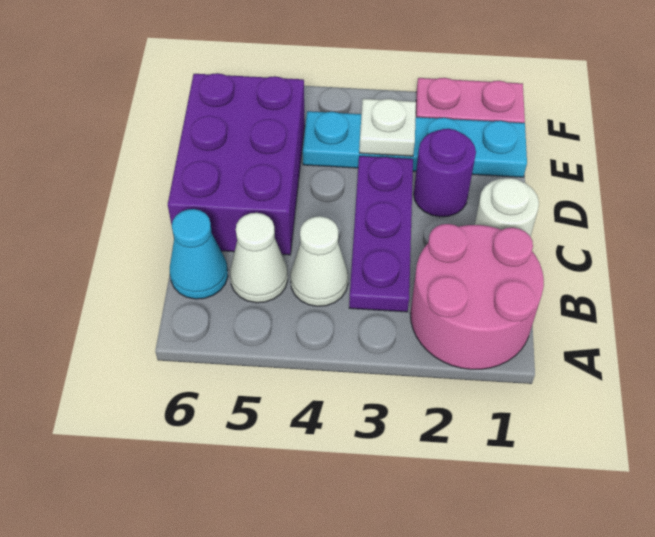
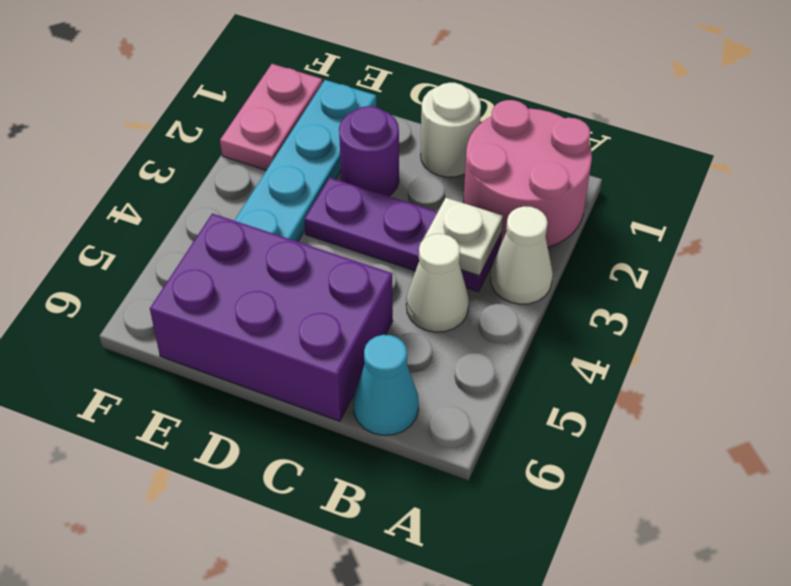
white cone B5 level 1 -> white cone A3 level 1
white plate E3 level 2 -> white plate B3 level 2

